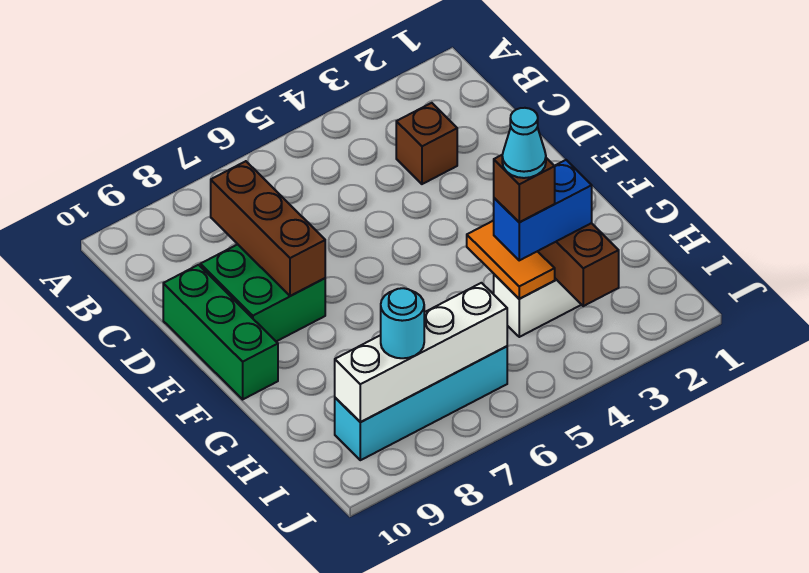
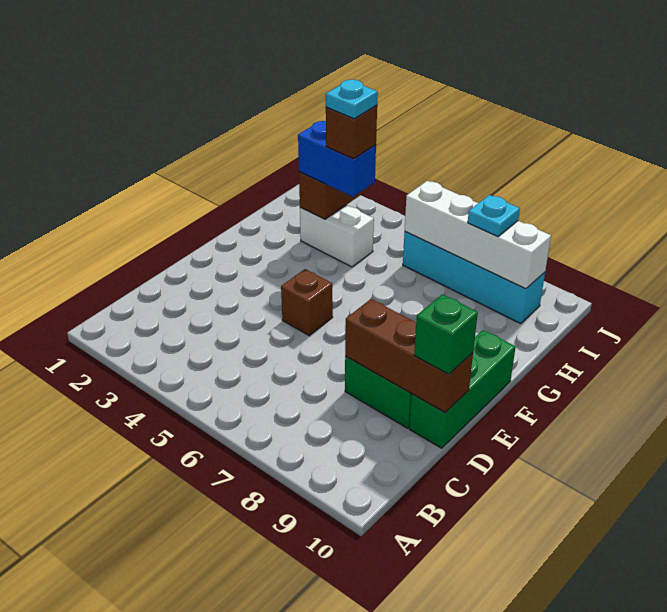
brown brick C3 level 1 -> brown brick E5 level 1
brown brick C8:E8 level 2 -> brown brick D8:D10 level 2
none -> green brick D10 level 3
orange tile G4:H4 level 2 -> none
cyan cone H4 level 5 -> cyan plate H4 level 5
cyan round brick I8 level 3 -> cyan plate I8 level 3

